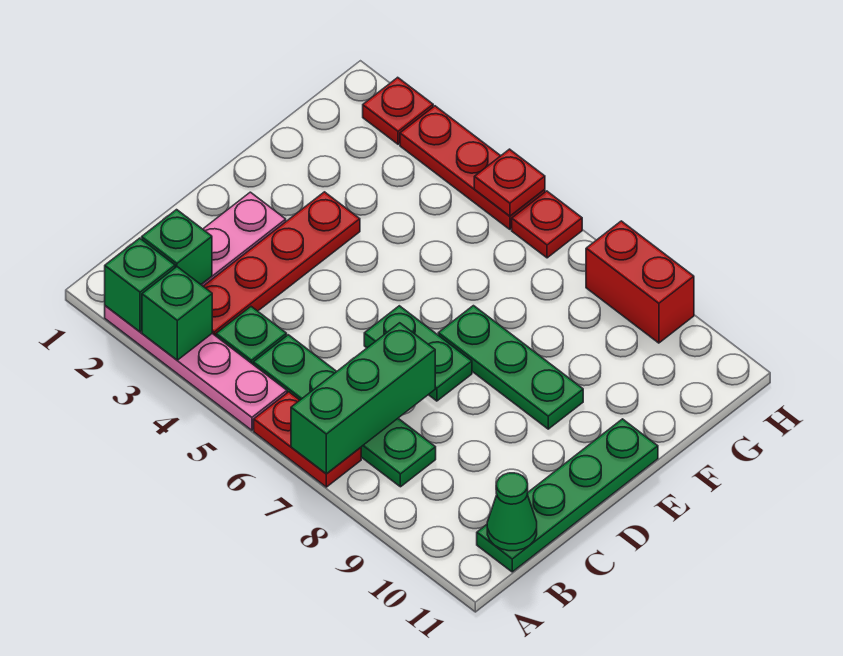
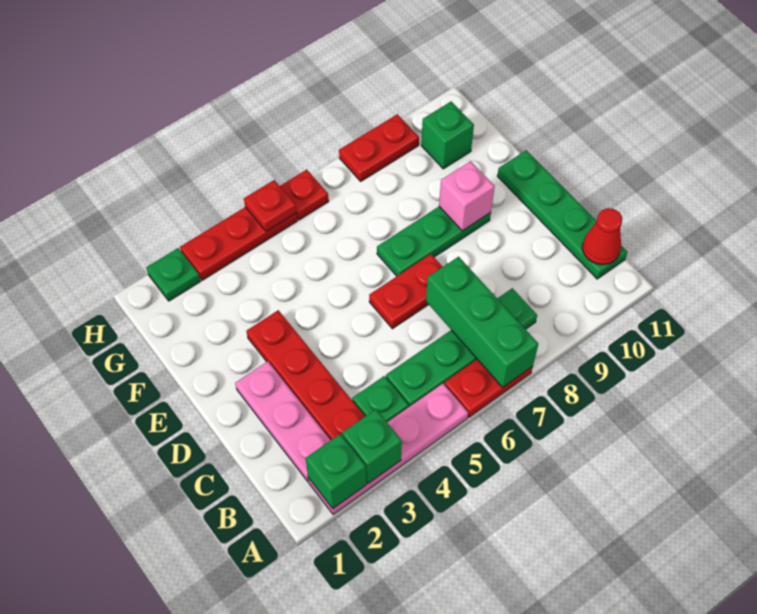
green brick B2 level 2 -> green brick G10 level 1
green cone B11 level 2 -> red cone B11 level 2
green plate D6:D7 level 1 -> red plate D6:D7 level 1
none -> pink brick E9 level 2
red plate H2 level 1 -> green plate H2 level 1
red brick H8:H9 level 1 -> red plate H8:H9 level 1

